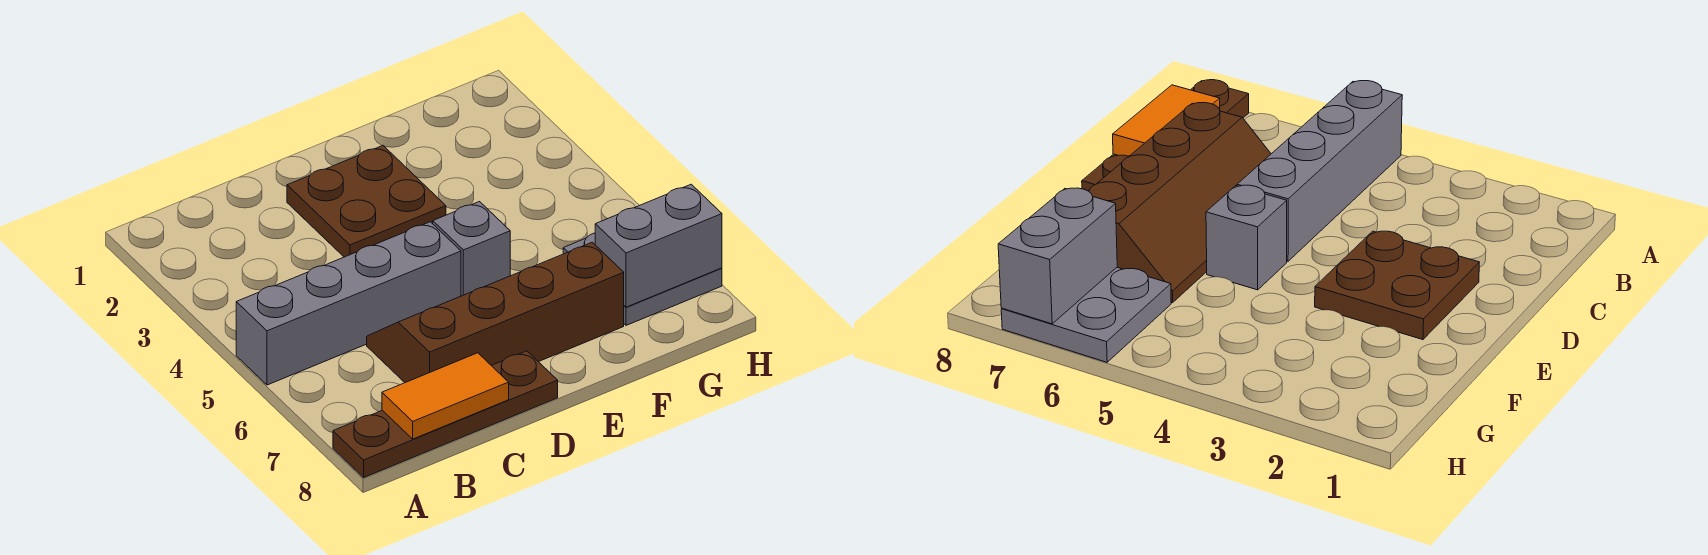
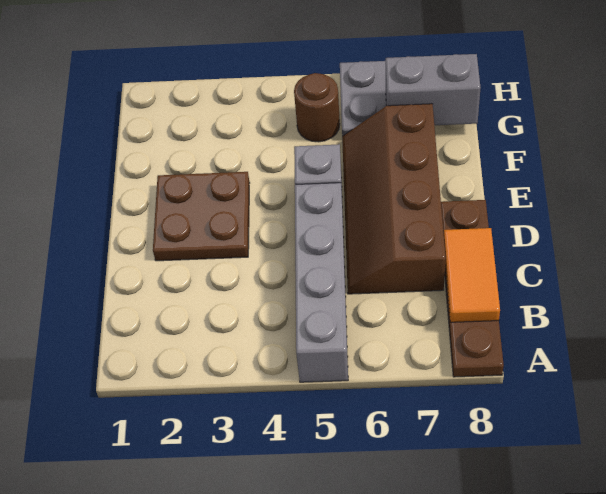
none -> brown round brick G5 level 1
grey brick G7:H7 level 2 -> grey brick G7:G8 level 2

